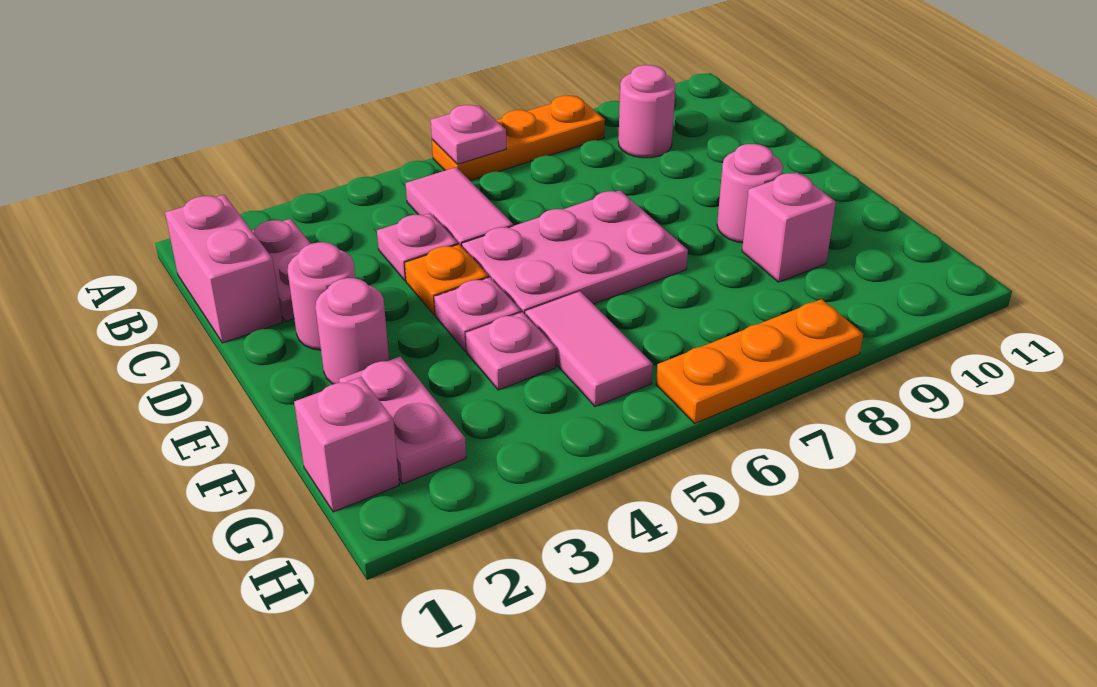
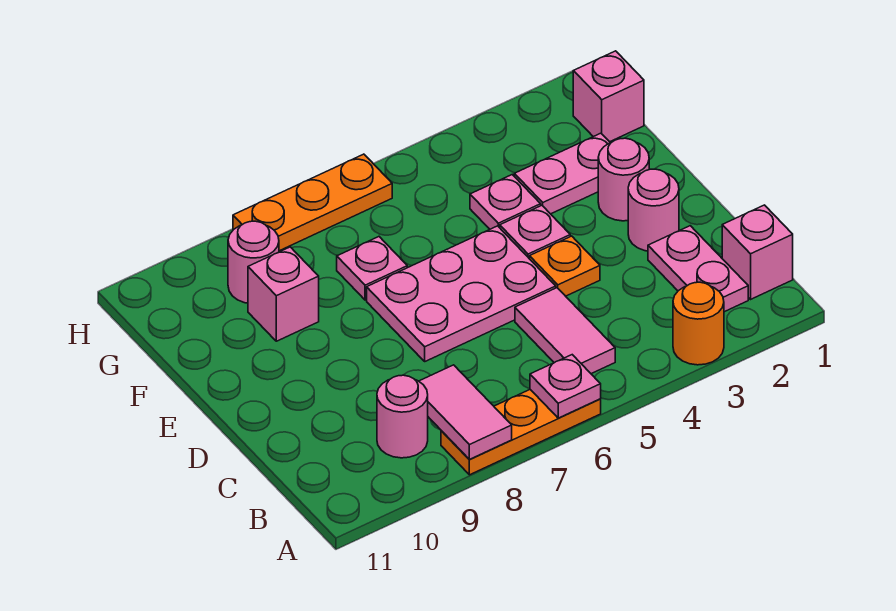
none -> orange round brick A3 level 1
pink brick B1:C1 level 1 -> pink brick B1 level 1
pink plate C4 level 1 -> pink plate F7 level 1
pink round brick E9 level 1 -> pink round brick G9 level 1
pink plate F2:G2 level 1 -> pink plate F2:F3 level 1
pink tile F5:G5 level 1 -> pink tile A8:B8 level 2

